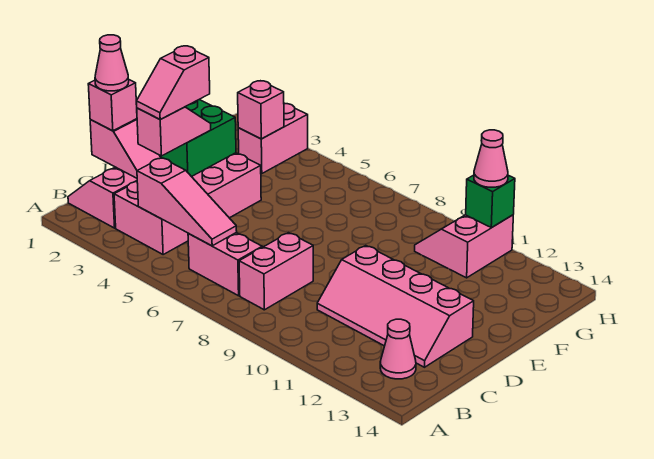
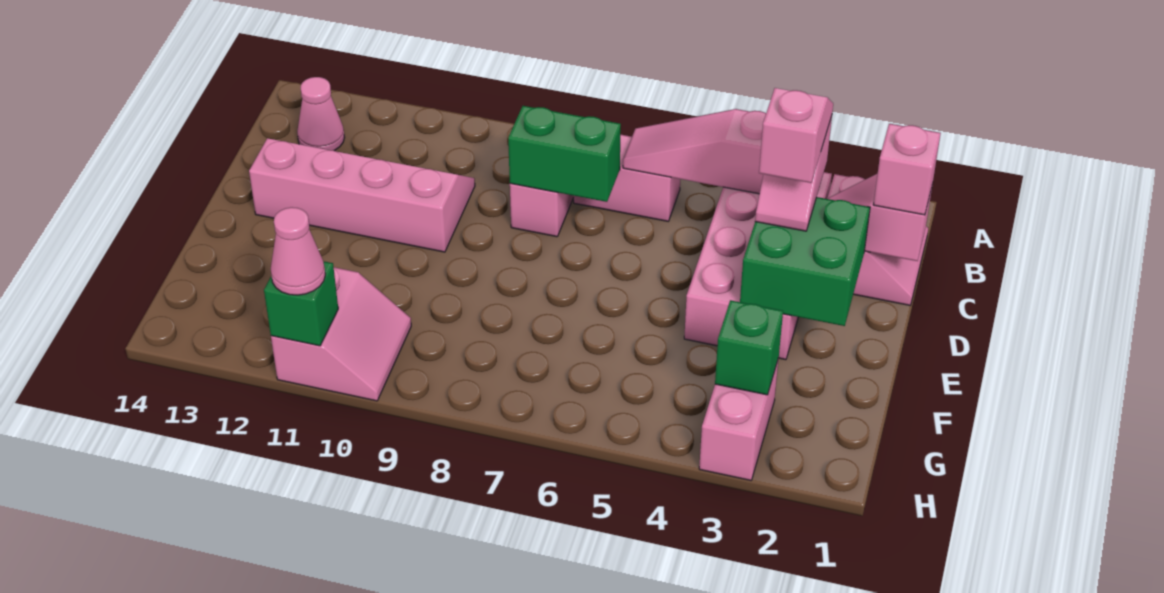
pink cone C1 level 4 -> none
none -> green brick C7:C8 level 2
pink brick G3 level 2 -> green brick G3 level 2

